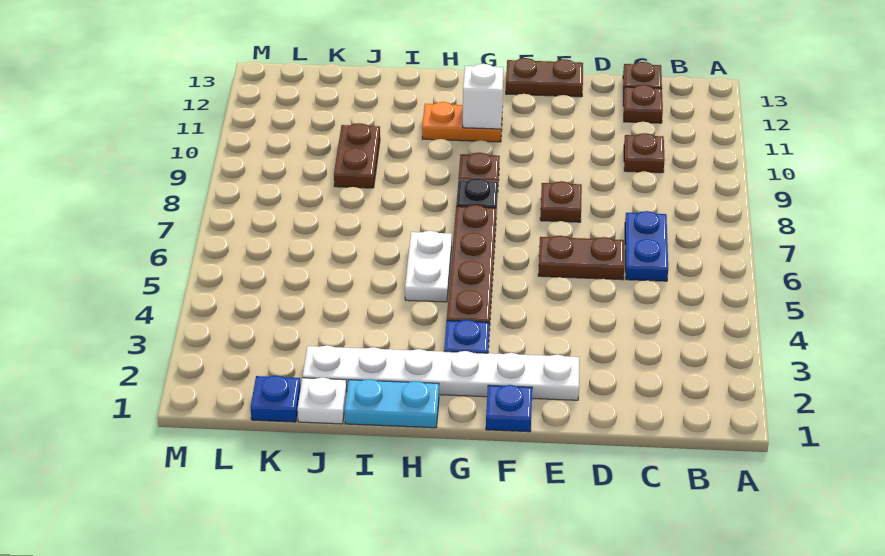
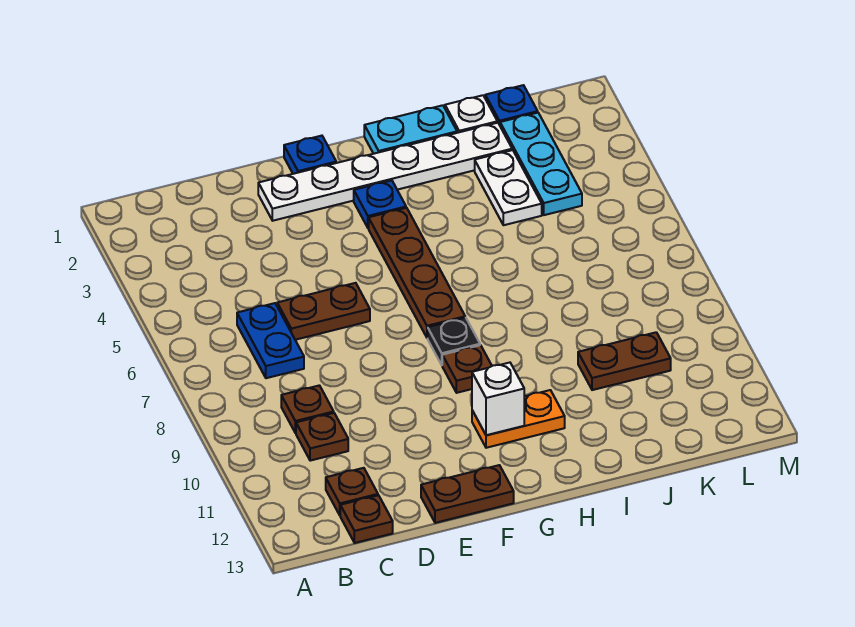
brown plate E8 level 1 -> brown plate C9 level 1
white plate H5:H6 level 1 -> white plate J3:J4 level 1
brown plate J9:J10 level 1 -> brown plate J10:K10 level 1
none -> cyan plate K2:K4 level 1

